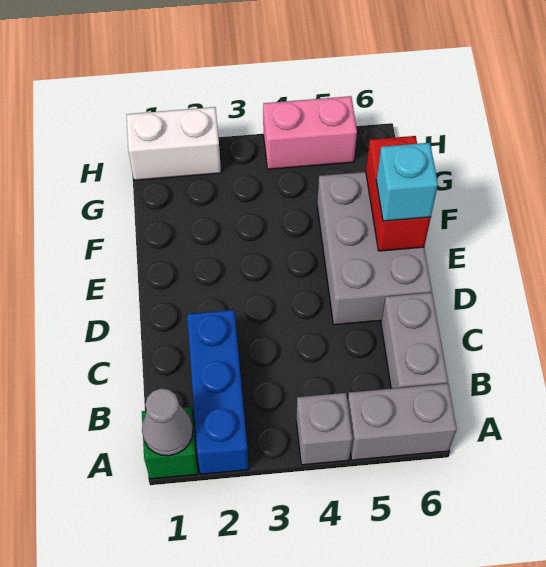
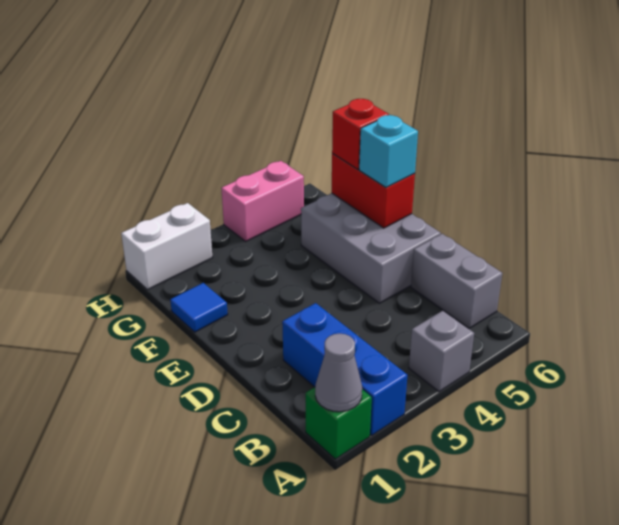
grey brick A5:A6 level 1 -> none
none -> blue tile F1 level 1
none -> red brick F6 level 3

